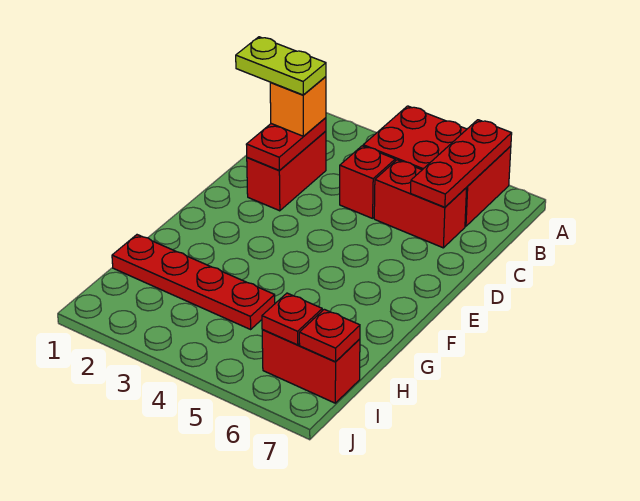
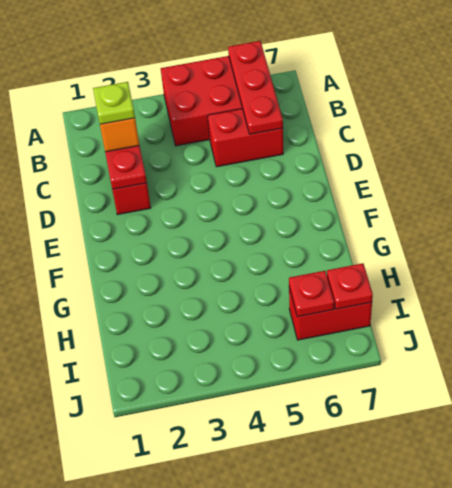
lime plate C1:C2 level 4 -> lime plate C2 level 4
red brick C4 level 1 -> none
red plate H1:H4 level 1 -> none

